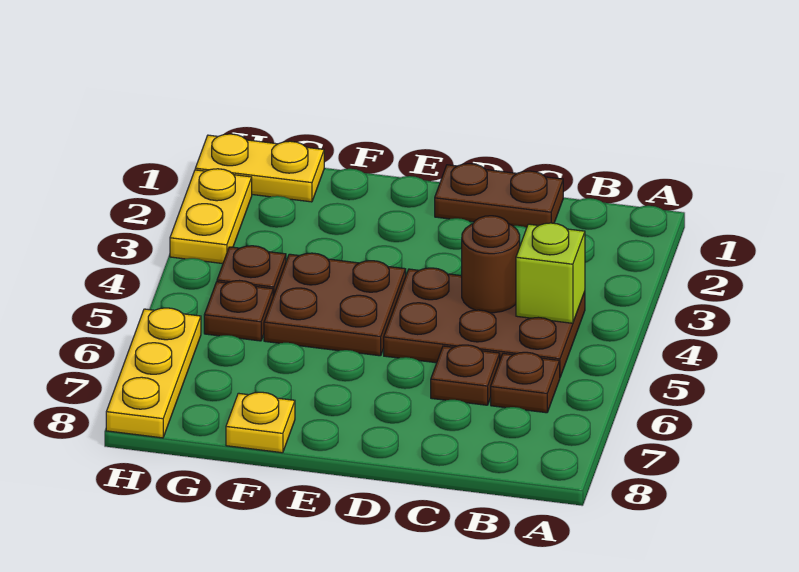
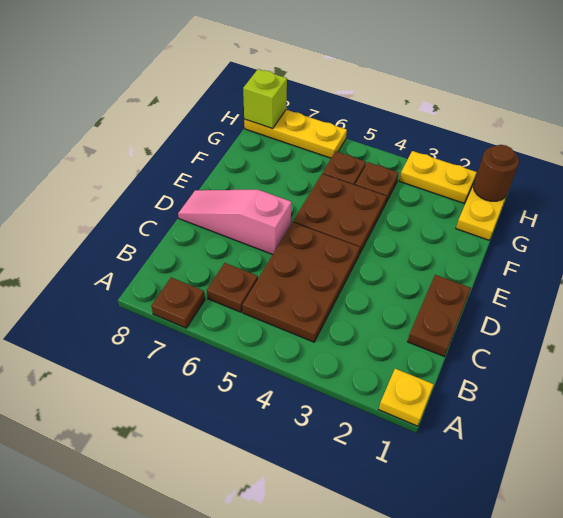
lime brick B4 level 2 -> lime brick H8 level 2
brown round brick C4 level 2 -> brown round brick H1 level 2
brown plate C6 level 1 -> brown plate A7 level 1
none -> pink slope D6:D8 level 1 top 6
yellow plate F8 level 1 -> yellow plate A1 level 1

